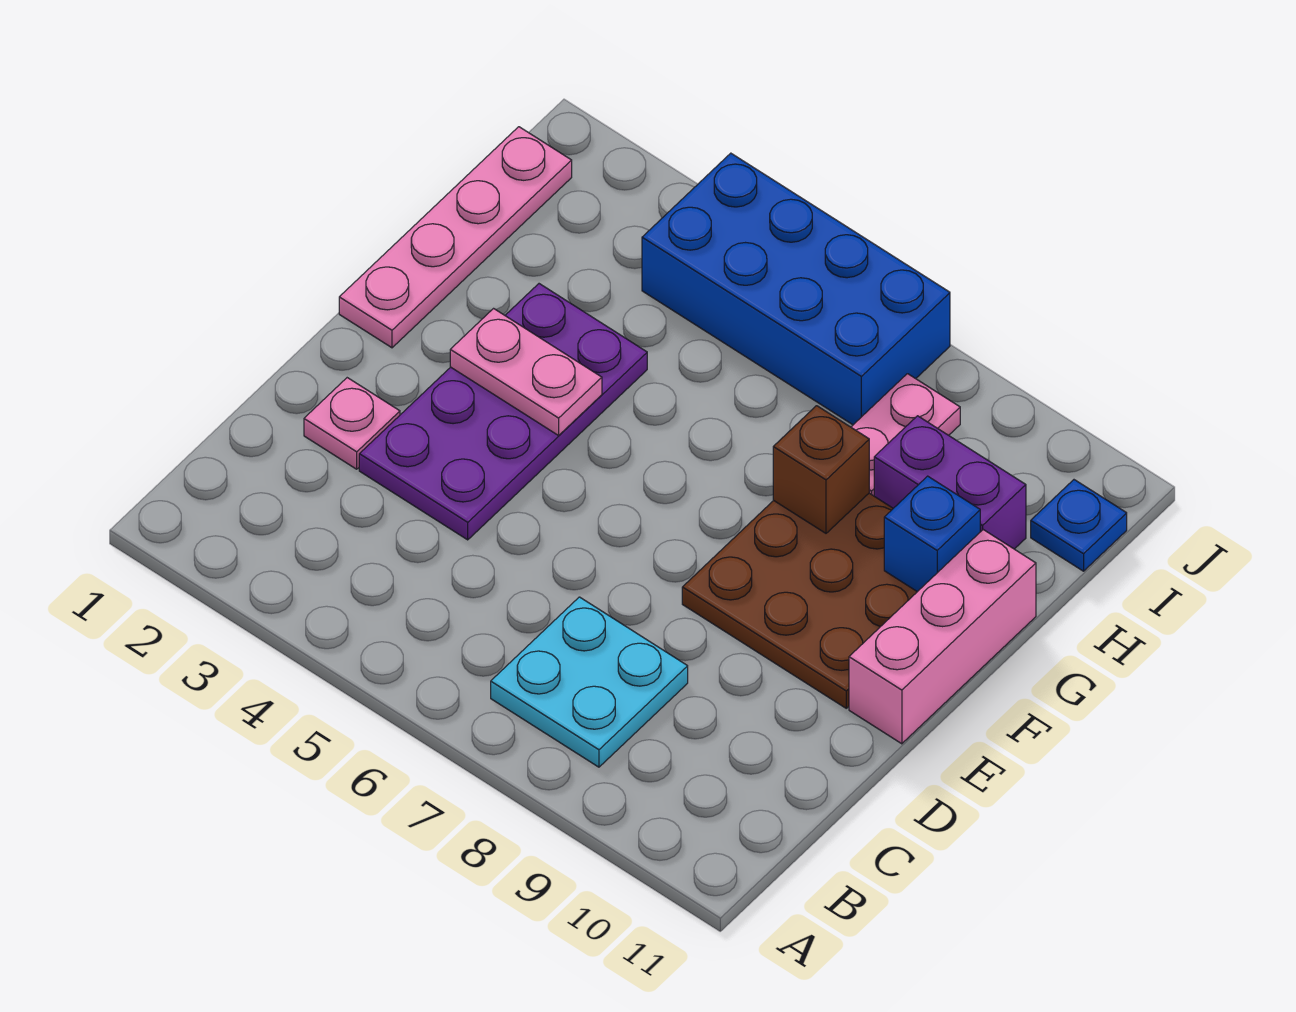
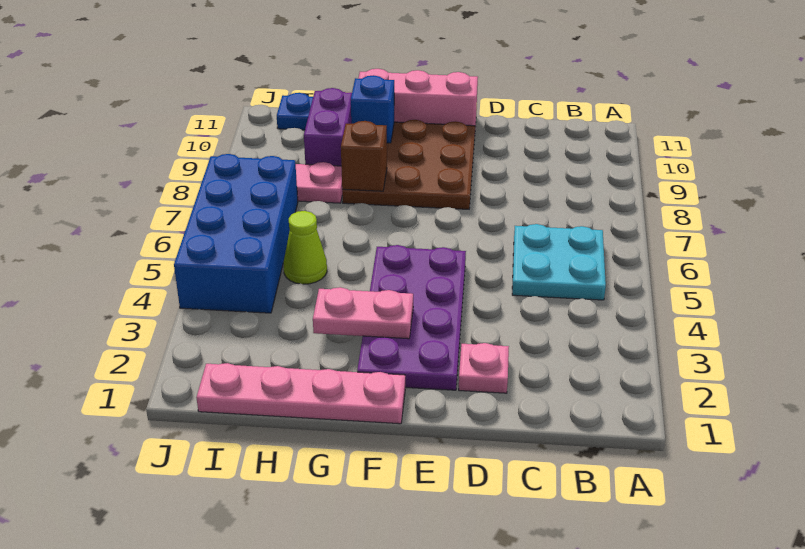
cyan plate B7:C8 level 1 -> cyan plate B5:C6 level 1
purple plate D3:G4 level 1 -> purple plate E2:F5 level 1
pink plate F3:F4 level 2 -> pink plate F3:G3 level 2
none -> lime cone H5 level 1

